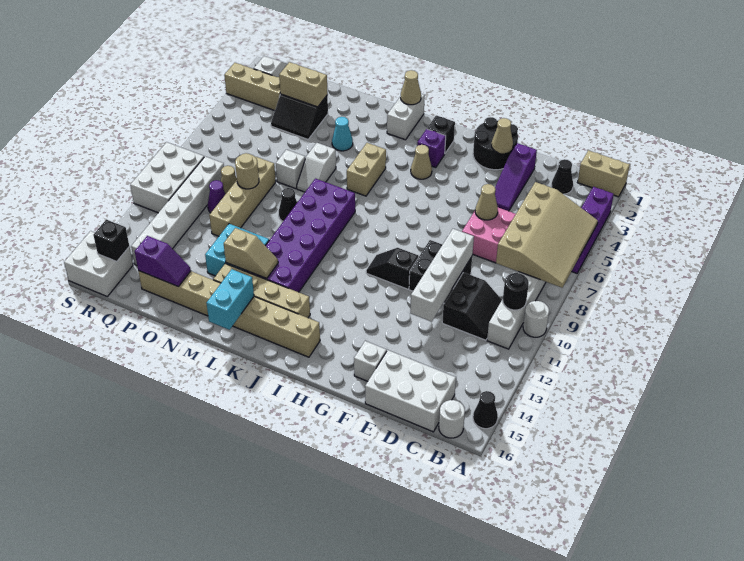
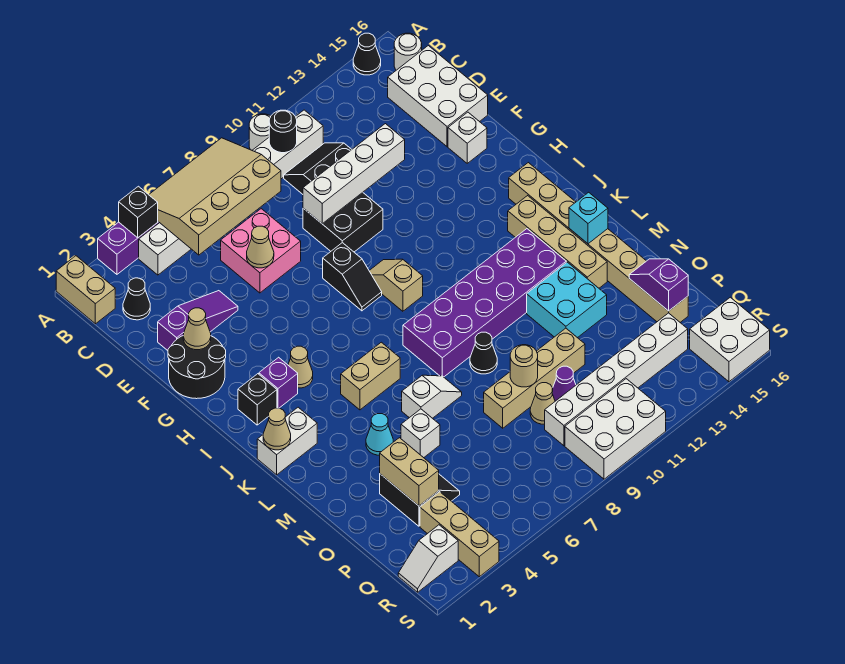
black slope G10:H10 level 1 top G -> black slope G8:H8 level 1 top G
tan slope L13:M13 level 2 top M -> tan slope H9:I9 level 1 top I
cyan brick L15:L16 level 2 -> cyan brick L15 level 2
white brick N7 level 1 -> white brick N5 level 1
black brick R15 level 2 -> black brick A4 level 2

